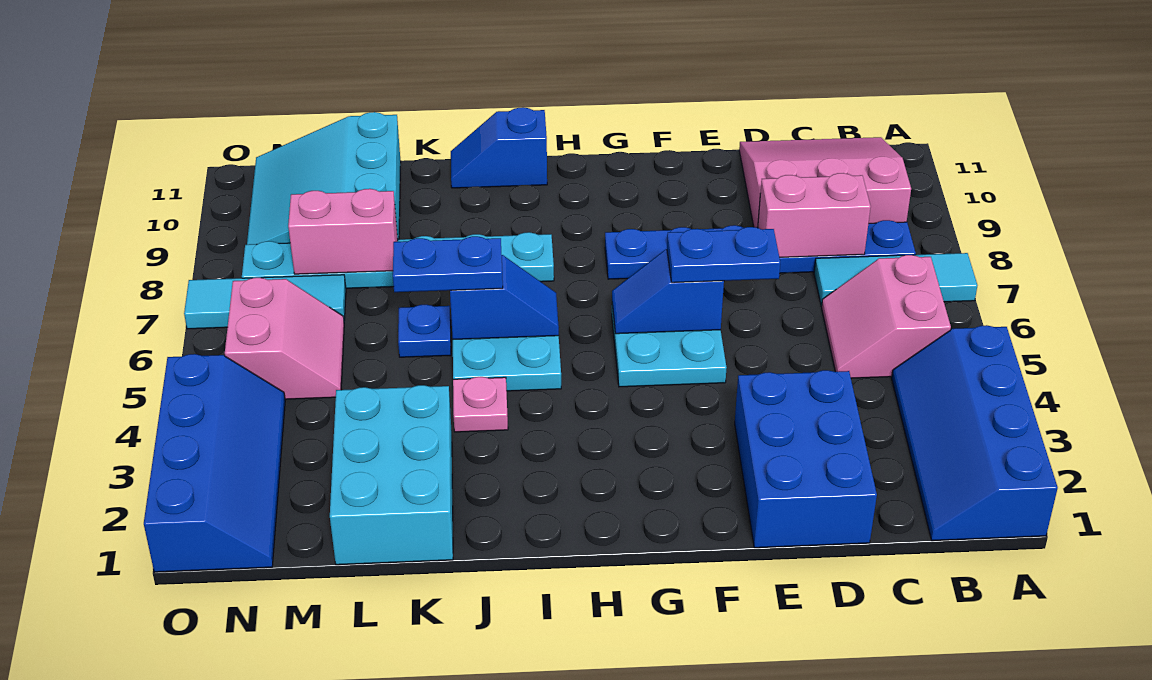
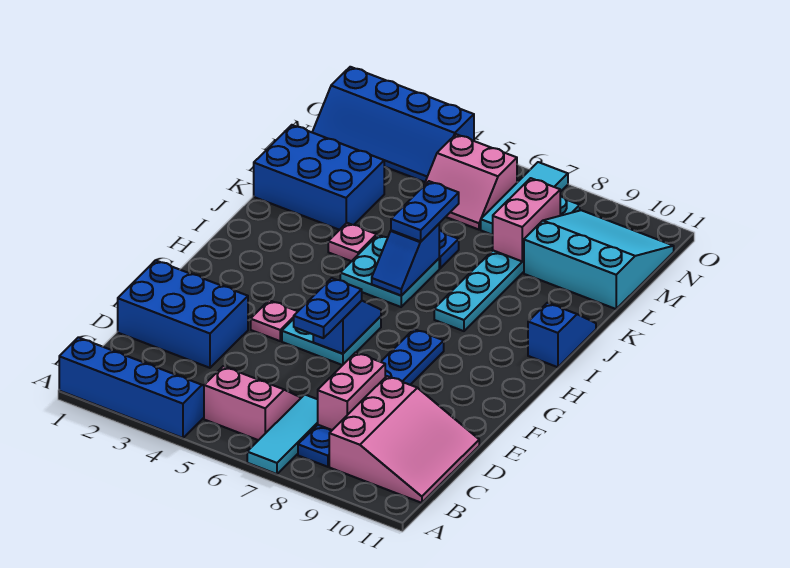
none -> pink plate F4 level 1
cyan brick K1:L3 level 1 -> blue brick K1:L3 level 1

